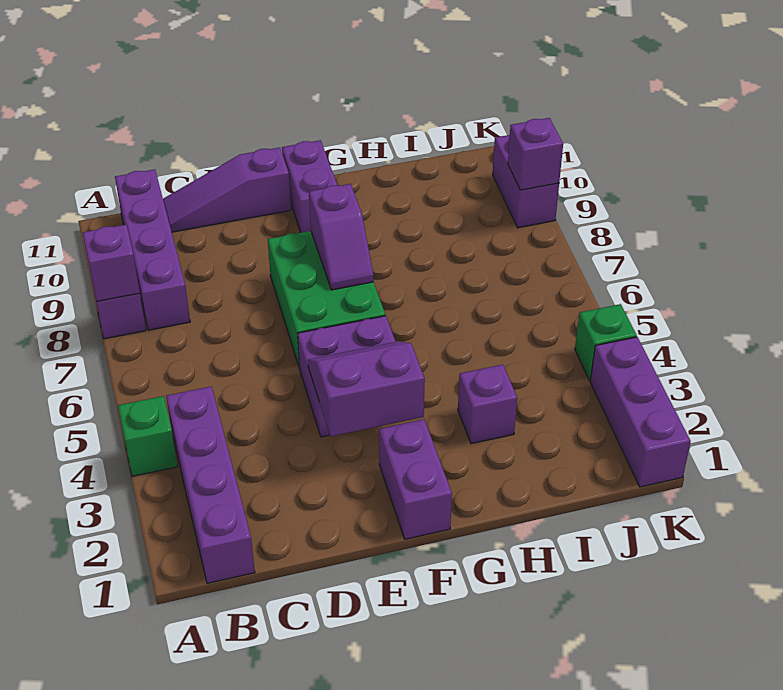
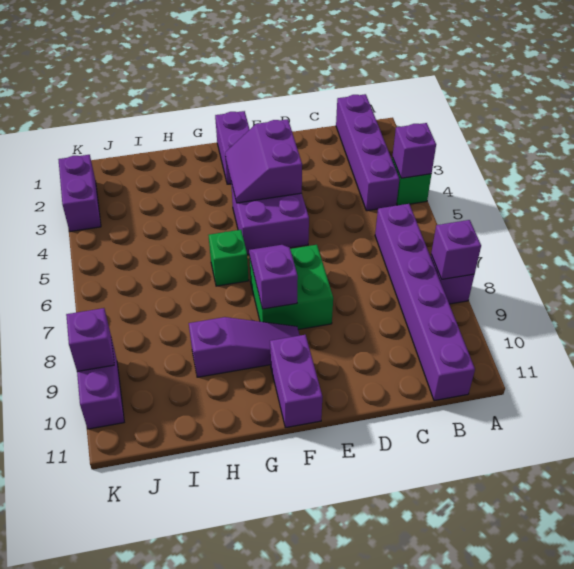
purple brick B8:B11 level 1 -> purple brick B6:B11 level 1
purple slope C11:E11 level 1 top E -> purple slope F9:H9 level 1 top H
purple slope E3:F4 level 2 top 3 -> purple slope E3:F4 level 2 top E
green brick E6:F8 level 1 -> green brick E7:F8 level 1
purple brick H3 level 1 -> purple brick A4 level 2
purple brick K1:K3 level 1 -> purple brick K2:K3 level 1
green brick K4 level 1 -> green brick G6 level 1

